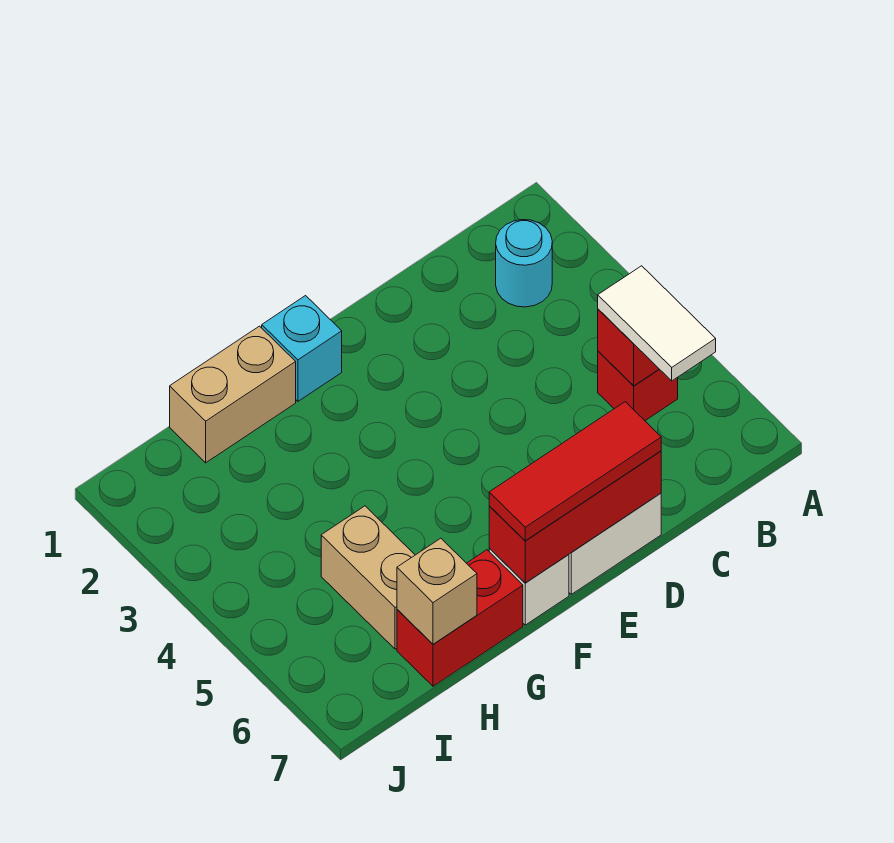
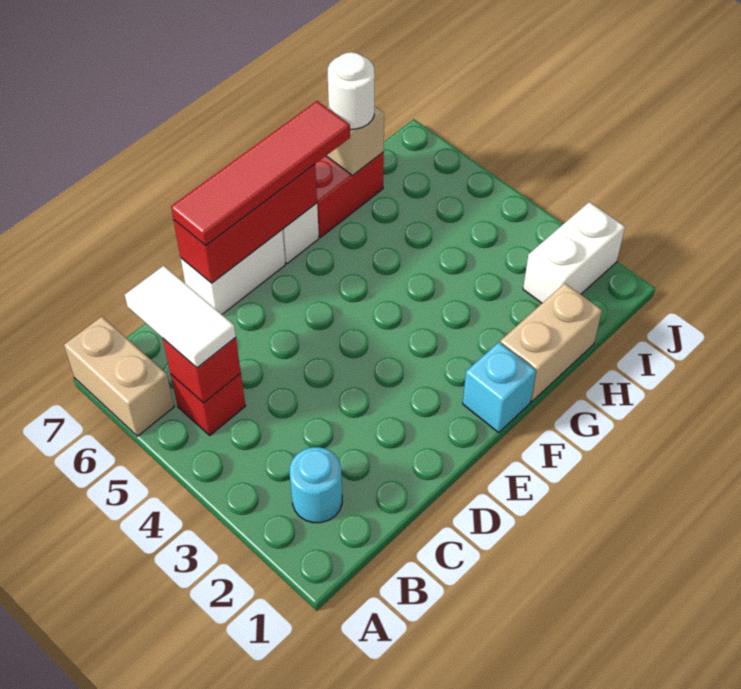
red tile D7:F7 level 3 -> red tile D7:G7 level 3
tan brick H5:H6 level 1 -> tan brick A6:A7 level 1
none -> white round brick H7 level 3
none -> white brick I2:J2 level 1

